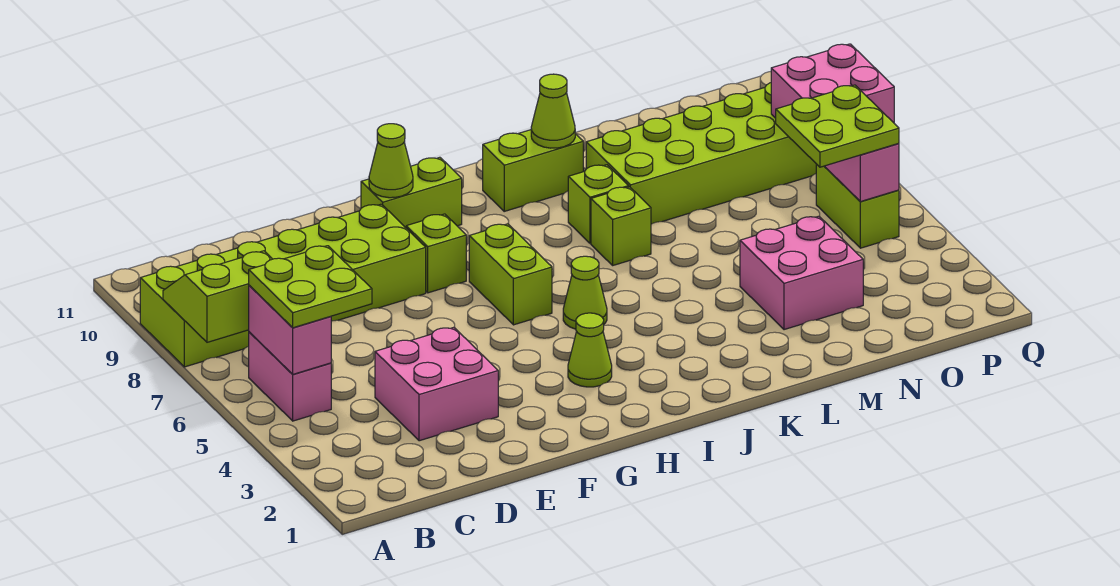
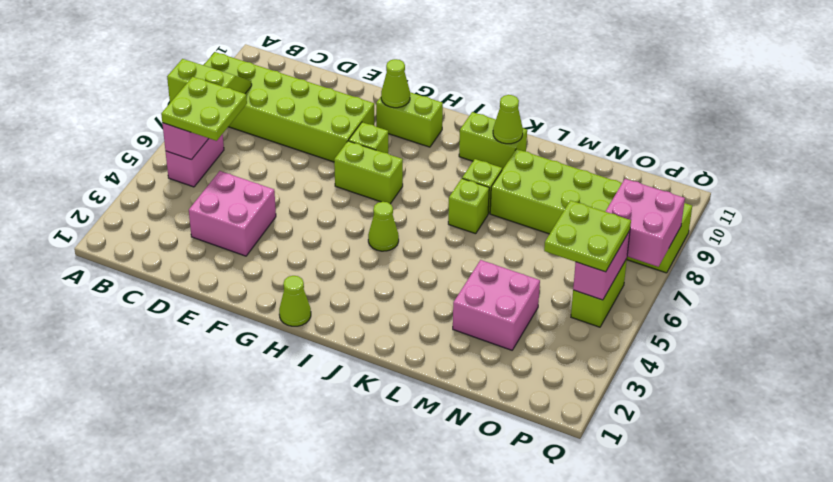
lime cone H3 level 1 -> lime cone H1 level 1
lime brick H6:H7 level 1 -> lime brick G7:H7 level 1

